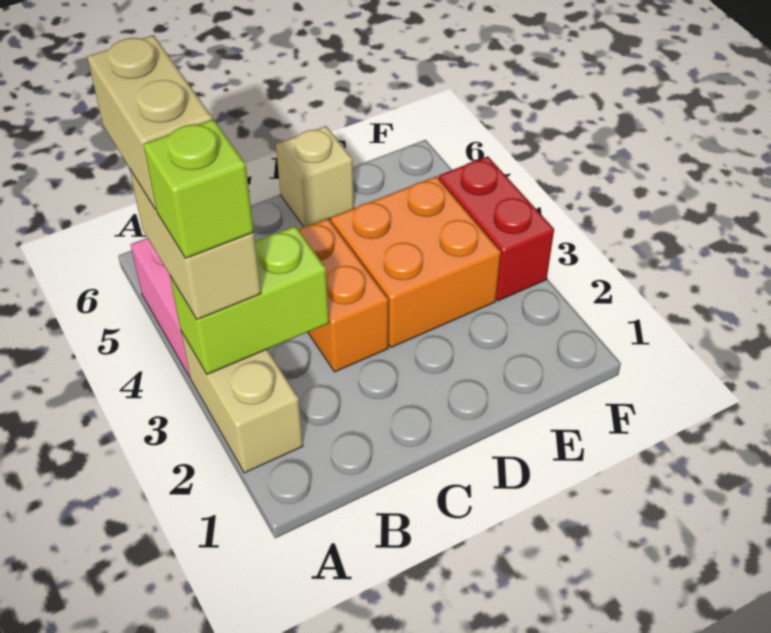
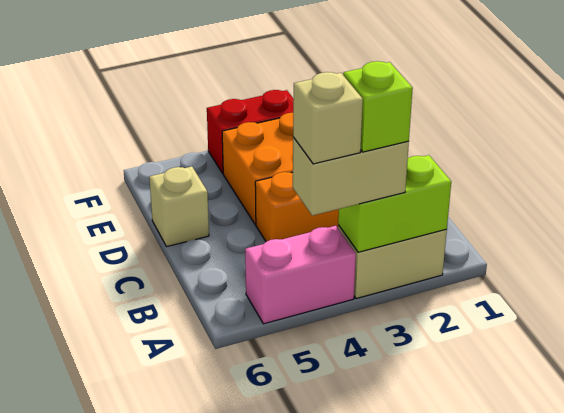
lime brick A3:B3 level 2 -> lime brick A2:A3 level 2
tan brick A4:A5 level 4 -> tan brick A4 level 4

